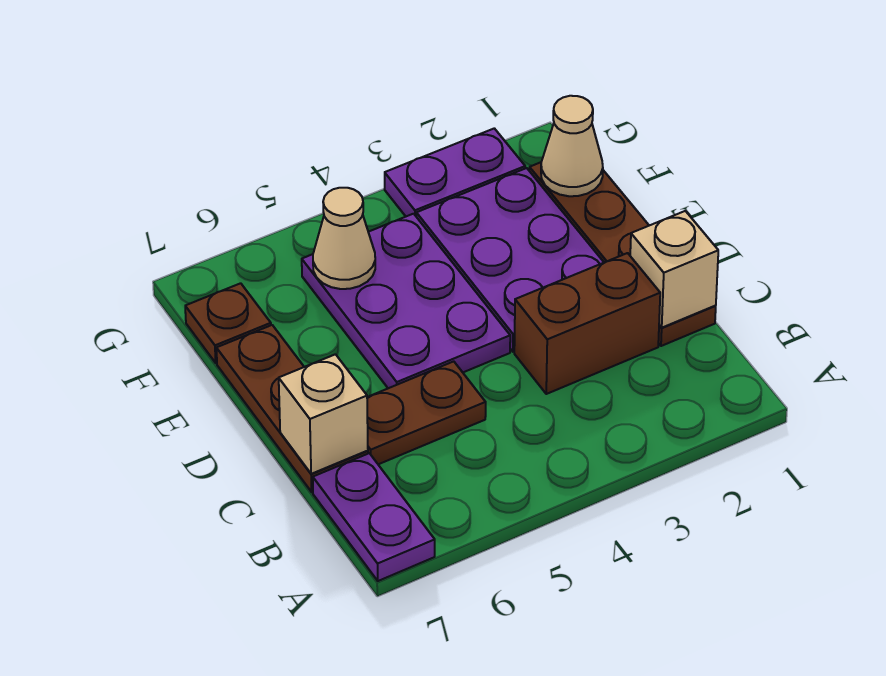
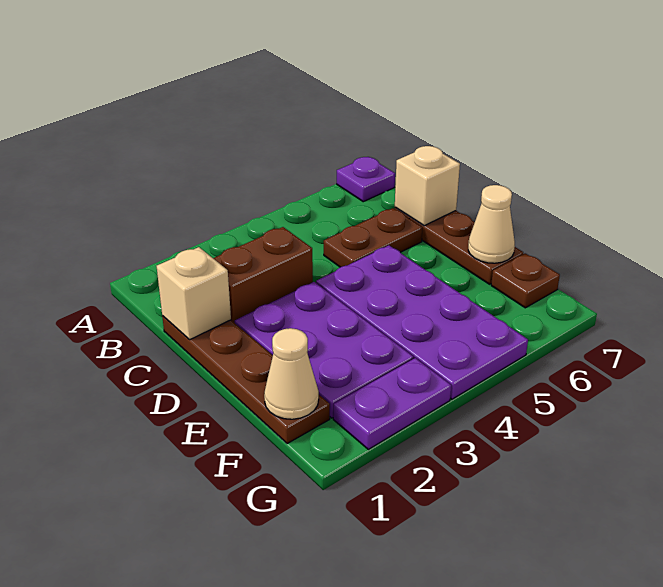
purple plate A7:B7 level 1 -> purple plate A7 level 1
purple plate D4:F5 level 1 -> purple plate D4:G5 level 1
tan cone F5 level 2 -> tan cone E7 level 2

